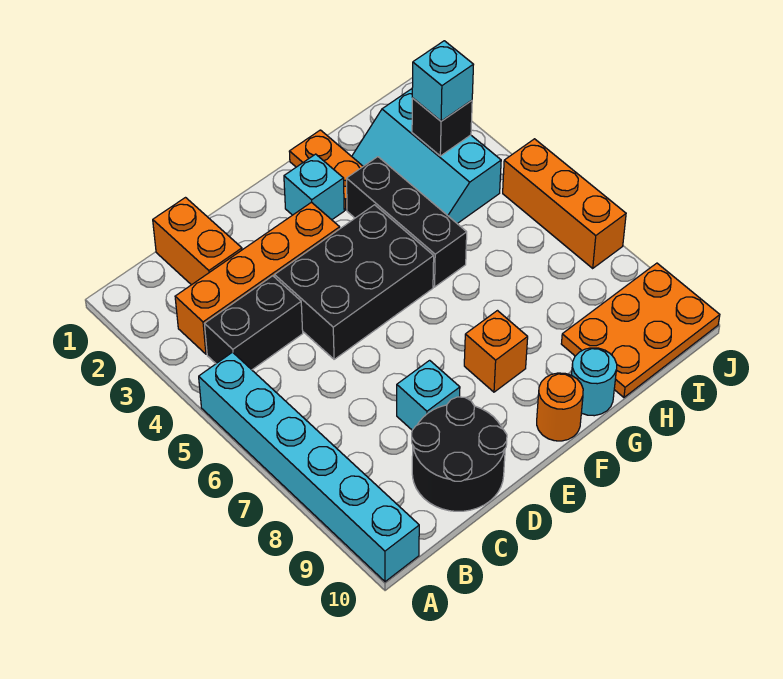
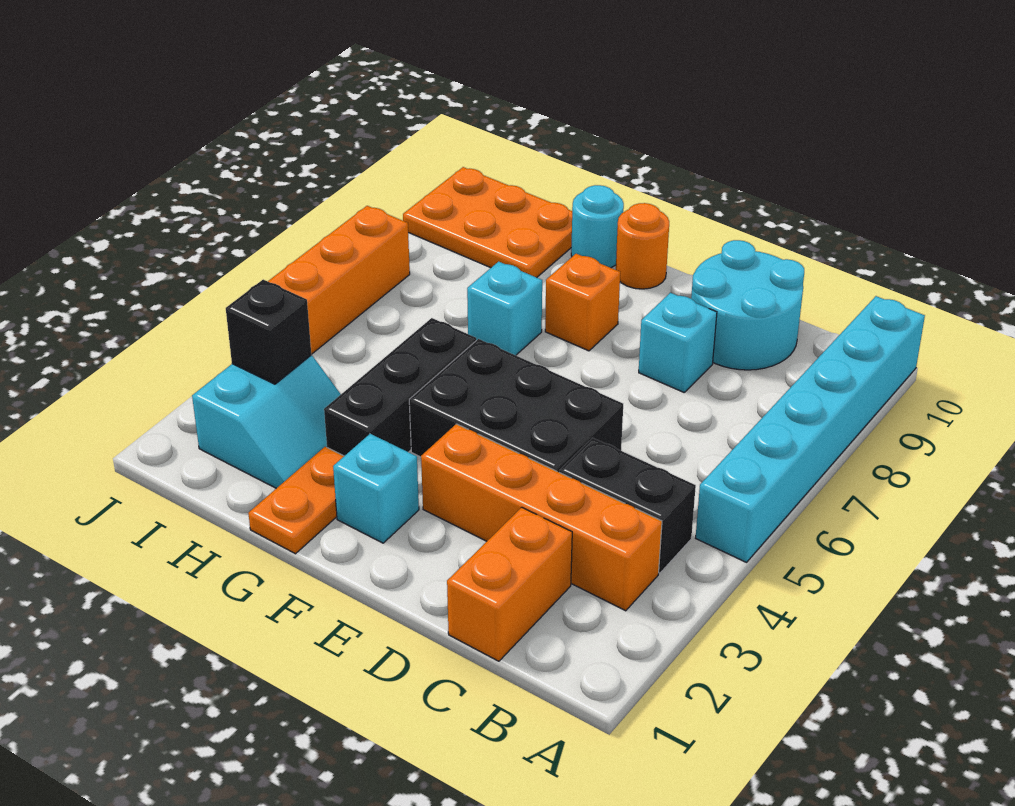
black round brick C9:D10 level 1 -> cyan round brick C9:D10 level 1
cyan slope H2:I4 level 1 top I -> cyan slope H2:I3 level 1 top I
cyan brick I3 level 3 -> cyan brick G7 level 1

